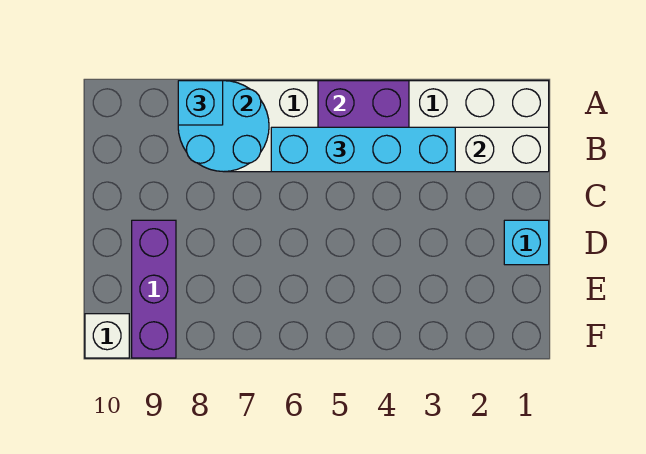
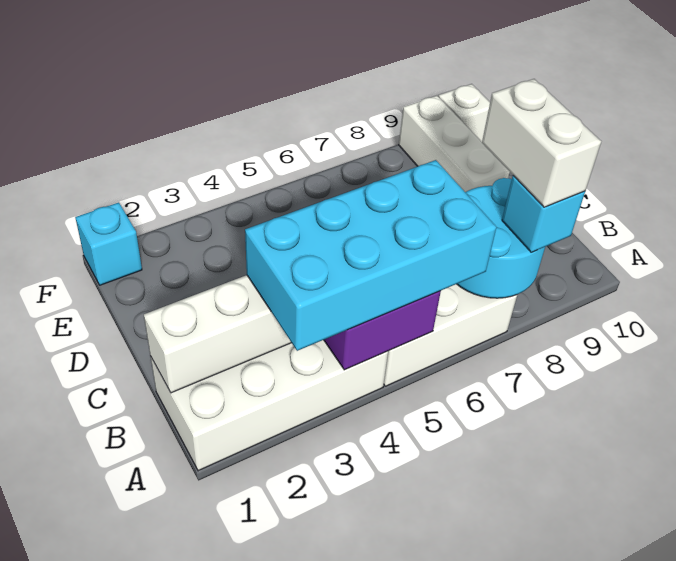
none -> white brick A8:B8 level 4
cyan brick B3:B6 level 3 -> cyan brick A3:B6 level 3
cyan brick D1 level 1 -> cyan brick F1 level 1
purple brick D9:F9 level 1 -> white brick D9:F9 level 1

